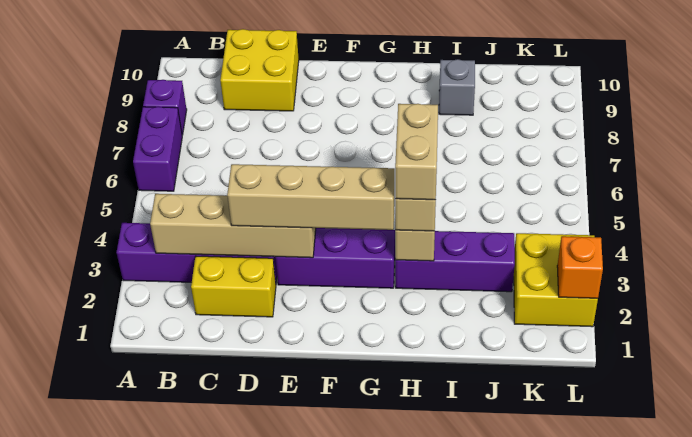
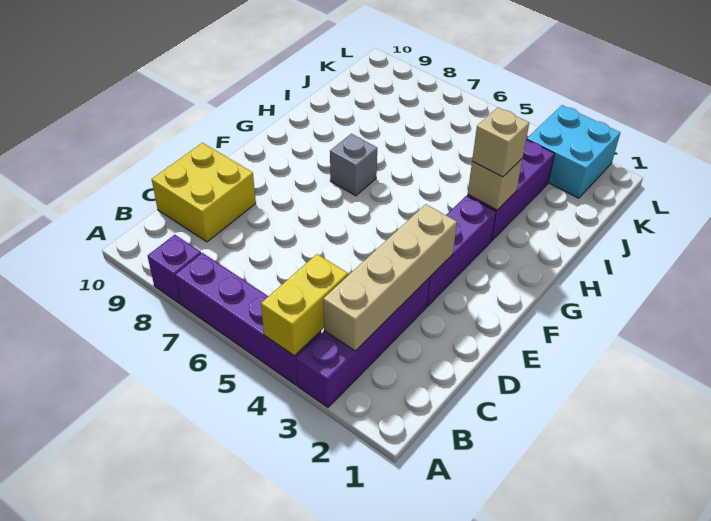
purple brick A6:A7 level 1 -> purple brick A4:A7 level 1
yellow brick C2:D2 level 1 -> yellow brick A4:B4 level 2
tan brick D3:G3 level 3 -> none
tan brick H3:H4 level 4 -> none
grey brick I9 level 1 -> grey brick G7 level 1
yellow brick K2:L3 level 1 -> cyan brick K2:L3 level 1
orange brick L2 level 2 -> none

